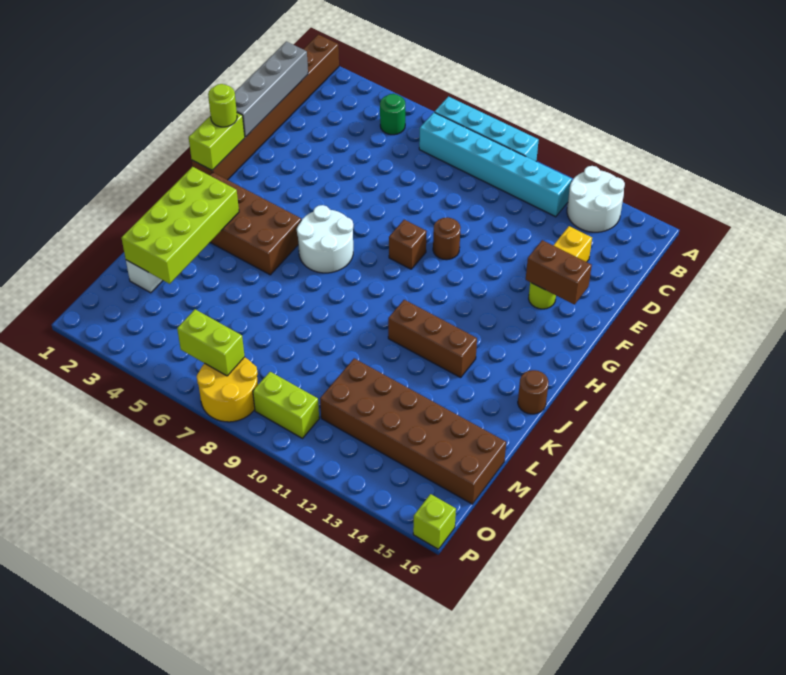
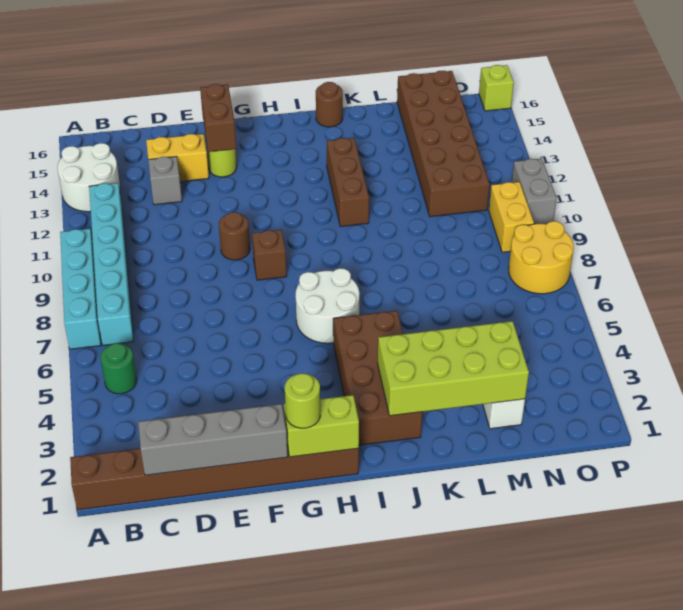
none -> grey brick D13 level 1
lime brick O6:O7 level 2 -> none
lime brick O9:O10 level 1 -> yellow brick O9:O10 level 1
none -> grey brick P10:P11 level 1

